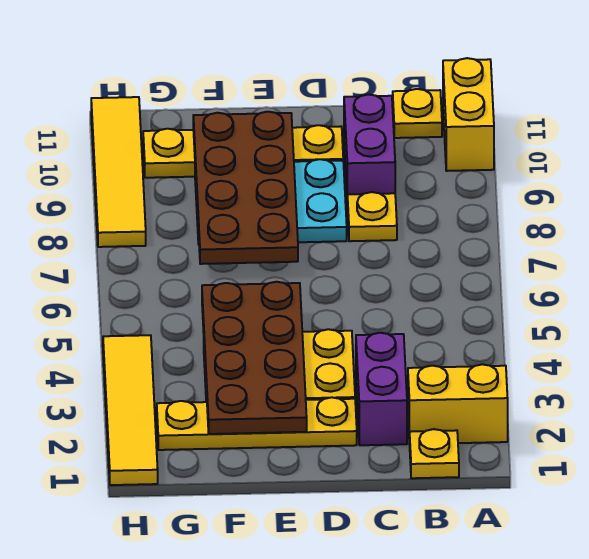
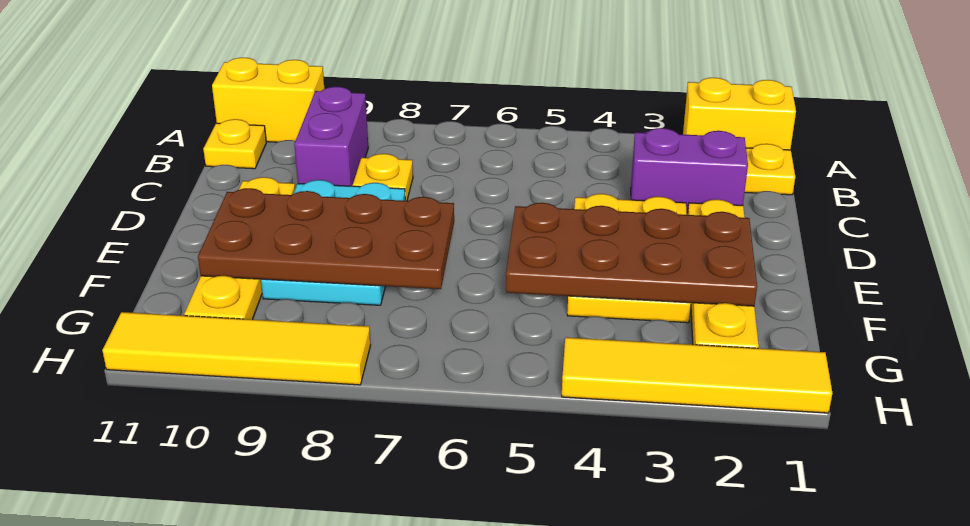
yellow brick A2:B2 level 1 -> yellow brick A1:A2 level 1
purple brick C9:C10 level 1 -> purple brick B9:C9 level 1

